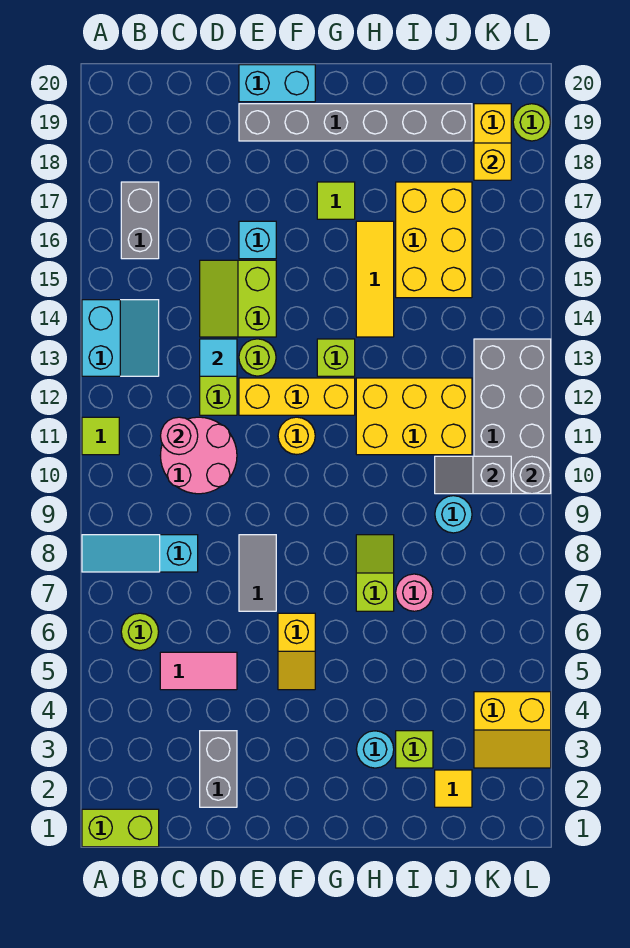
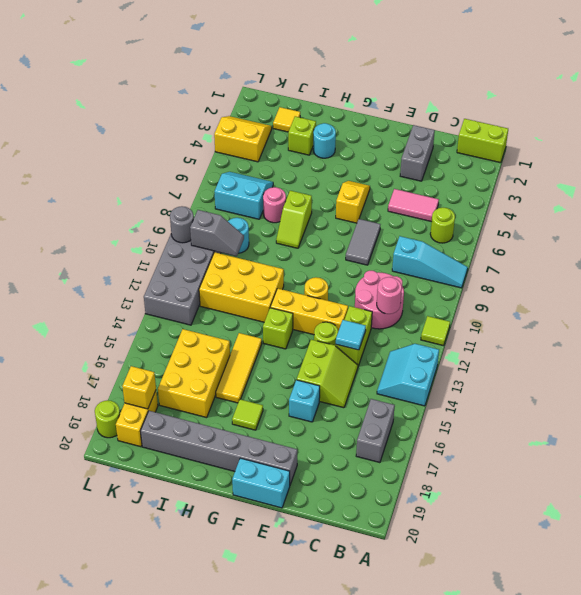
none -> cyan slope J6:K7 level 1 top 7

